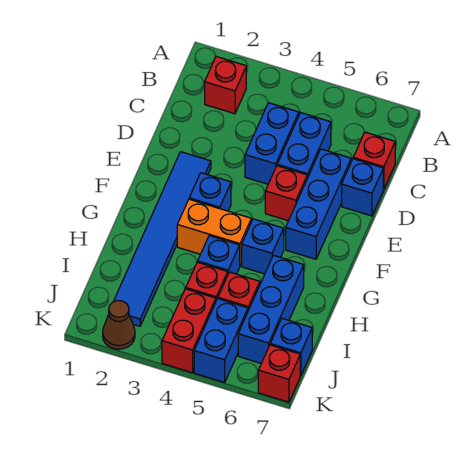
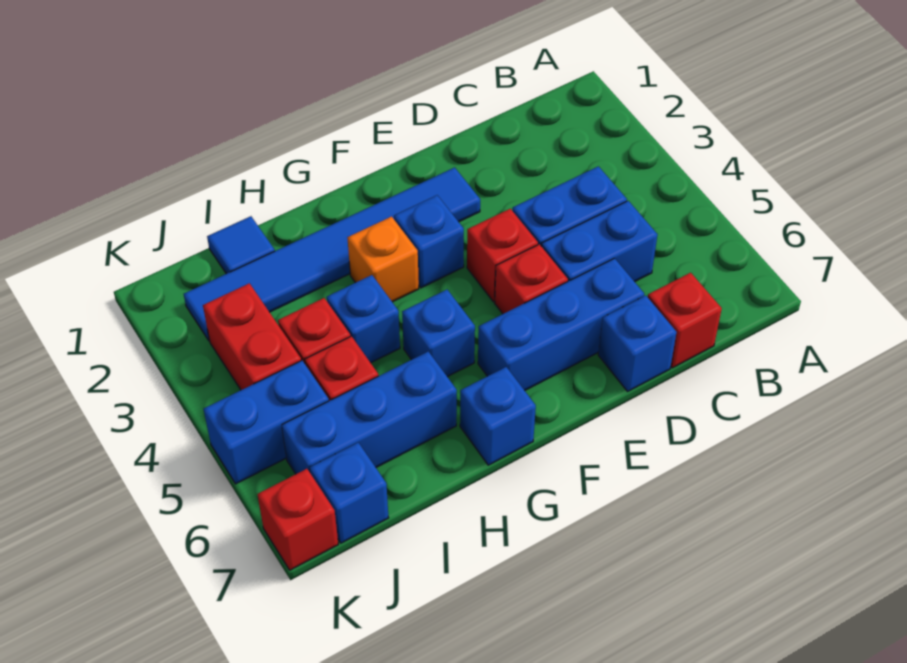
red brick B2 level 1 -> red brick E4 level 1
orange brick G3:G4 level 1 -> orange brick G3 level 1
none -> blue brick G7 level 1
none -> blue tile I1 level 1
red brick J4:K4 level 1 -> red brick J3:J4 level 1
brown cone K2 level 1 -> none

